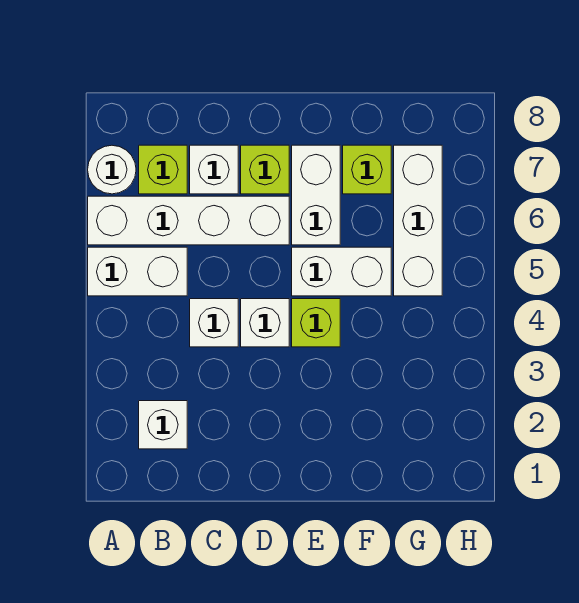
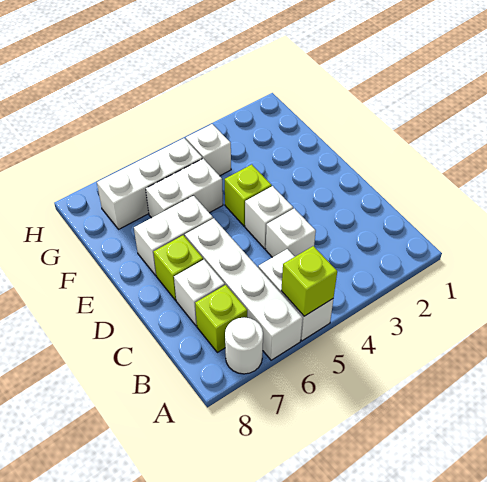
white brick B2 level 1 -> white brick G4 level 1
white brick E5:F5 level 1 -> white brick F5:F6 level 1
lime brick F7 level 1 -> lime brick A5 level 2

